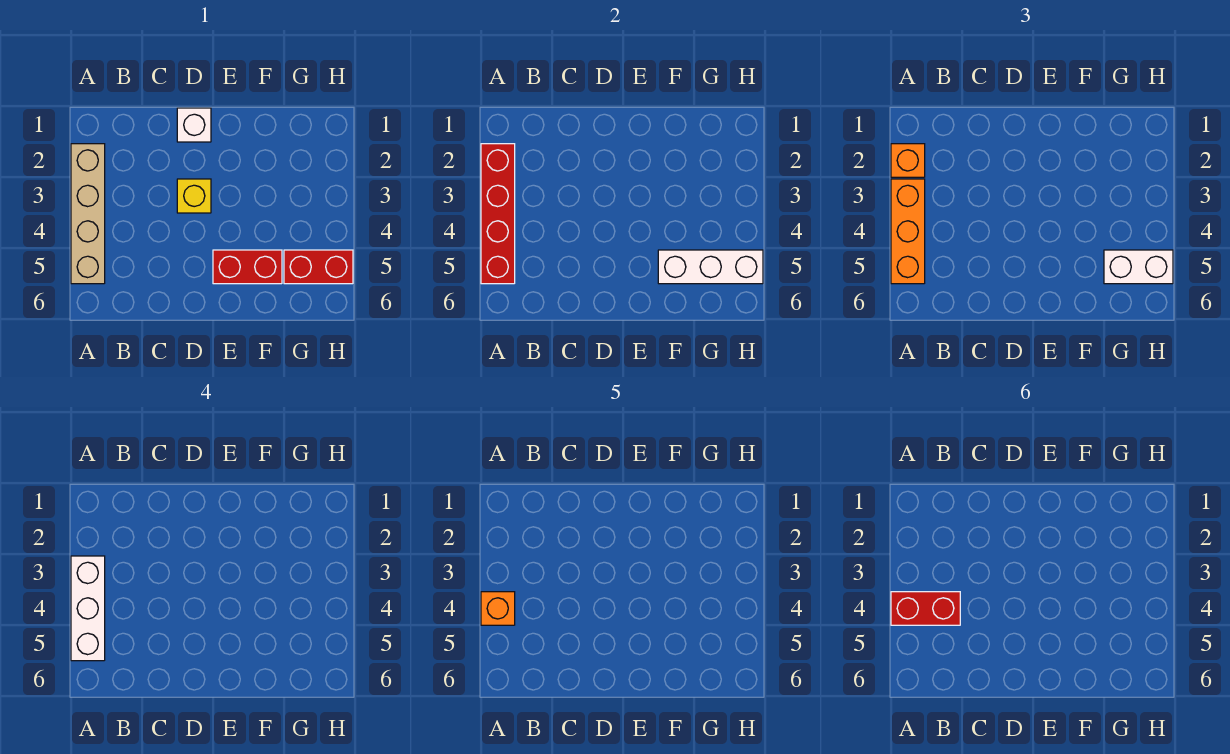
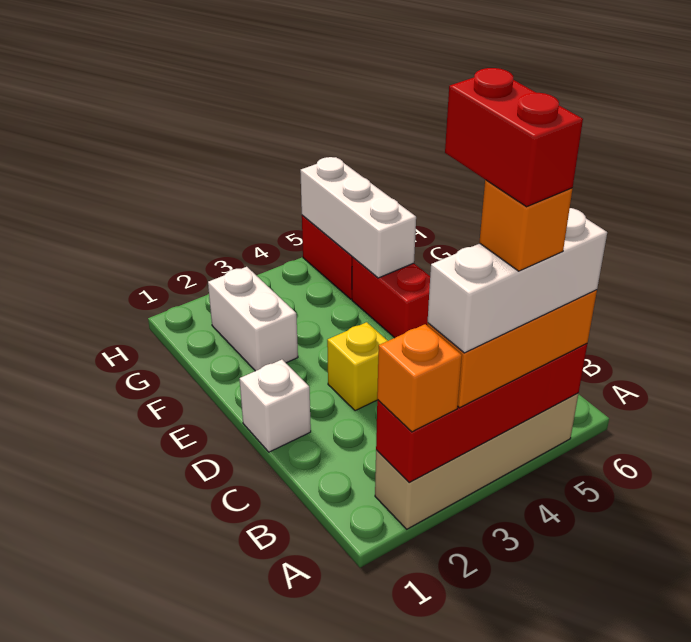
white brick G5:H5 level 3 -> white brick F2:G2 level 1

